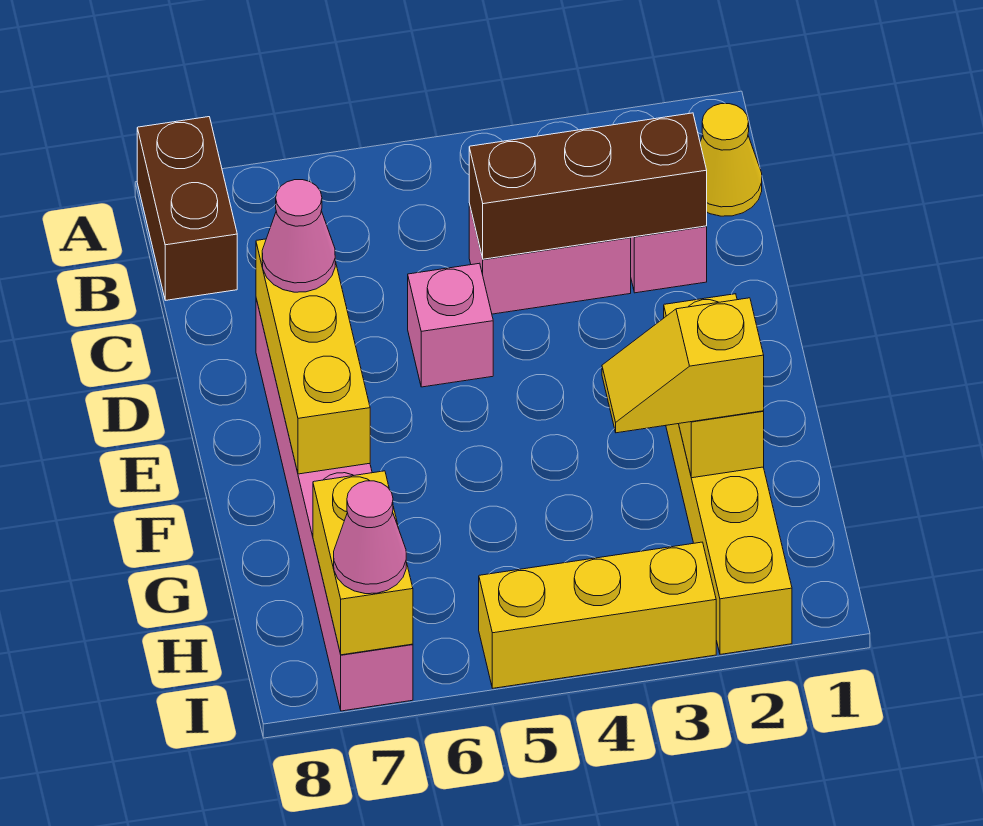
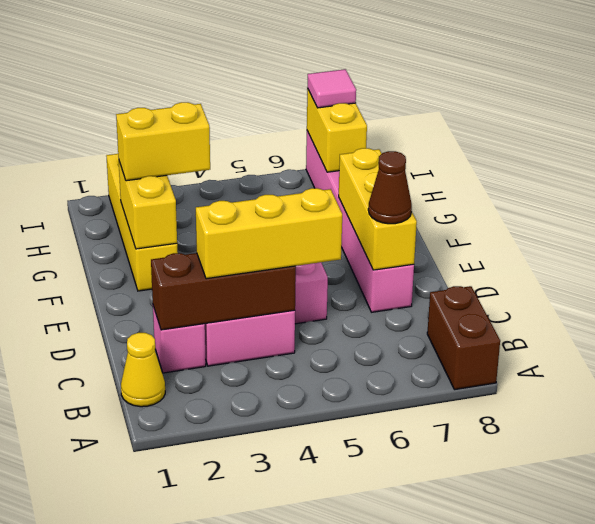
pink cone D7 level 3 -> brown cone D7 level 3
yellow slope G2:G3 level 3 top 2 -> yellow brick G2:G3 level 3
yellow brick I3:I5 level 1 -> yellow brick C3:C5 level 3
pink cone I7 level 3 -> pink tile I7 level 3

